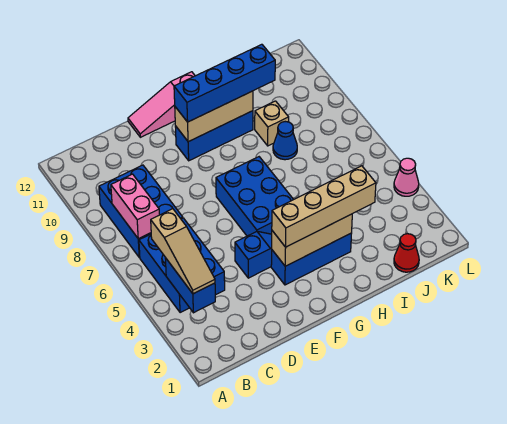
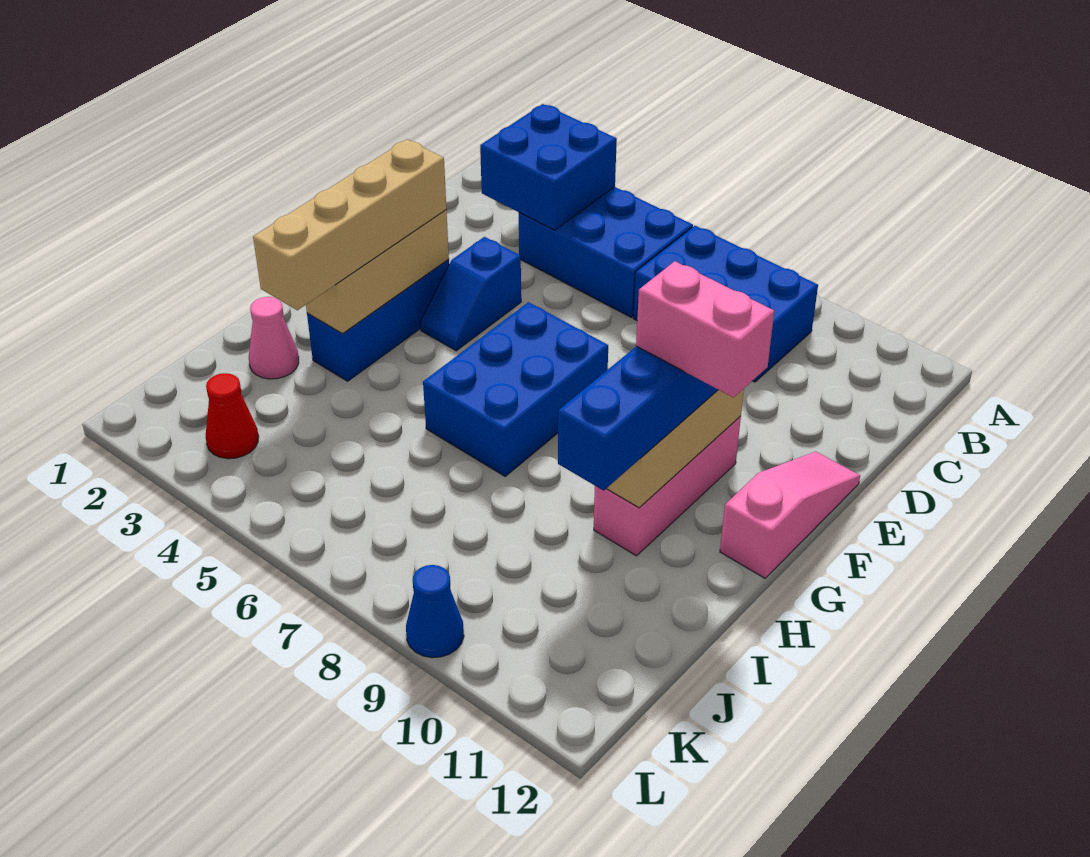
blue brick B3:B4 level 2 -> blue brick B3:C4 level 2
tan slope B3:B5 level 3 top 5 -> none
pink brick B7:B8 level 2 -> pink brick G10:G11 level 4
blue brick F5:G7 level 1 -> blue brick F6:H7 level 1
blue brick F10:H10 level 1 -> pink brick F10:H10 level 1
blue cone I8 level 1 -> blue cone L9 level 1
tan brick I9 level 1 -> none
red cone J1 level 1 -> red cone K3 level 1
pink cone L4 level 1 -> pink cone I2 level 1

